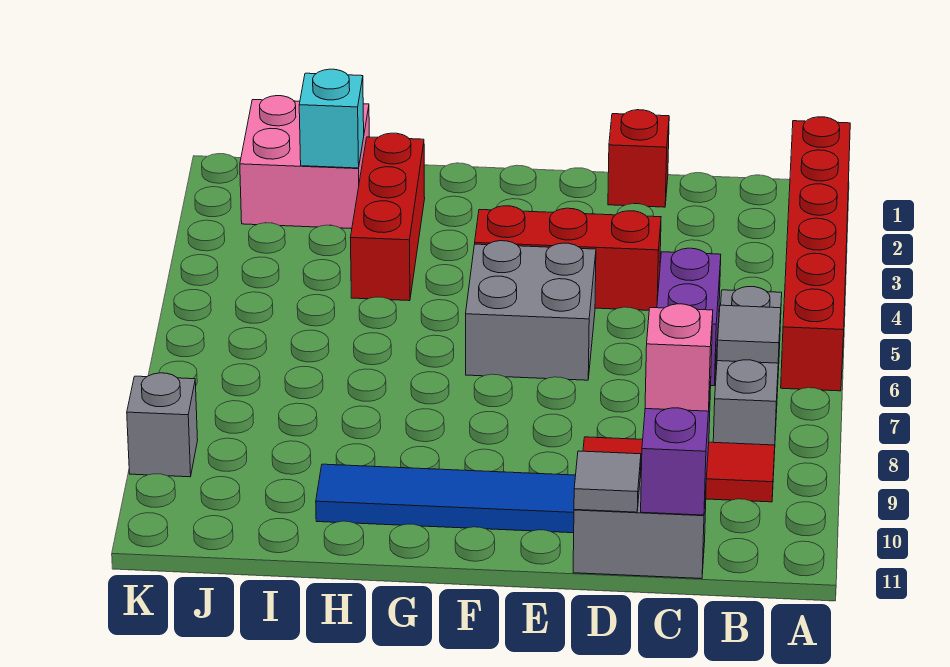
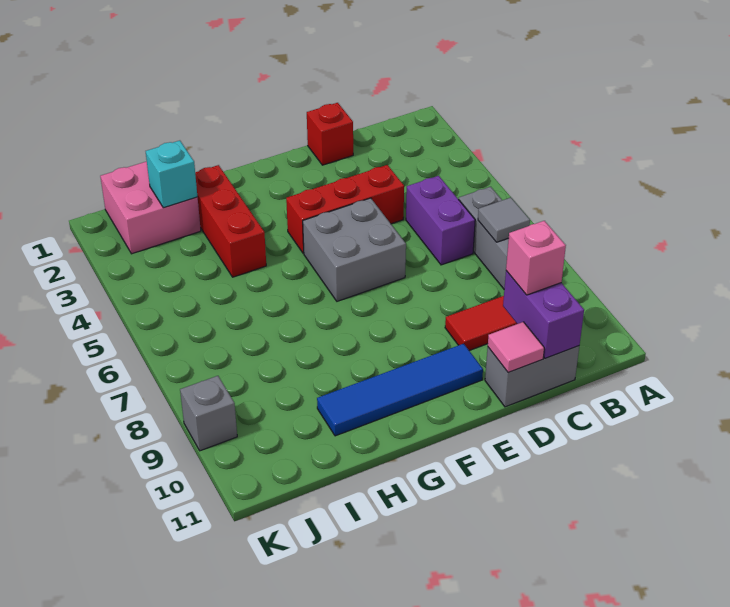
red brick A1:A6 level 1 -> none
grey tile D11 level 2 -> pink tile D11 level 2

